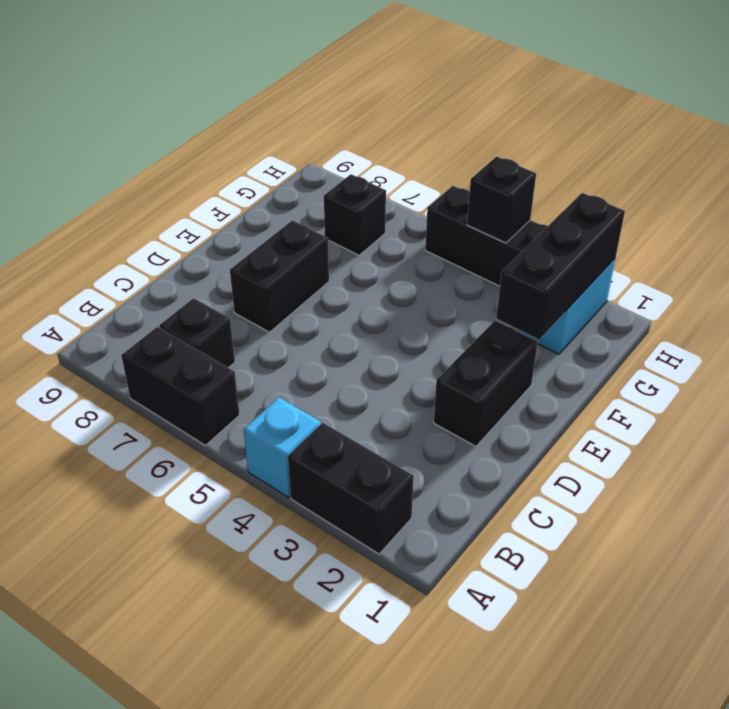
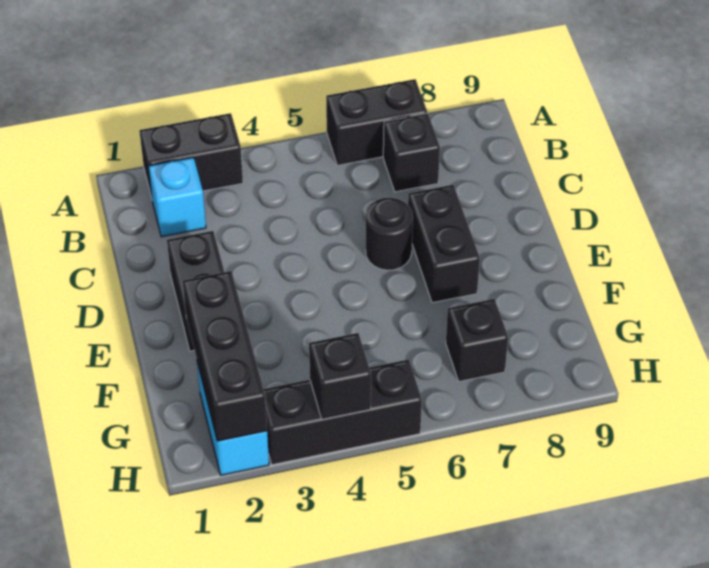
cyan brick A4 level 1 -> cyan brick B2 level 1
none -> black round brick D6 level 1

